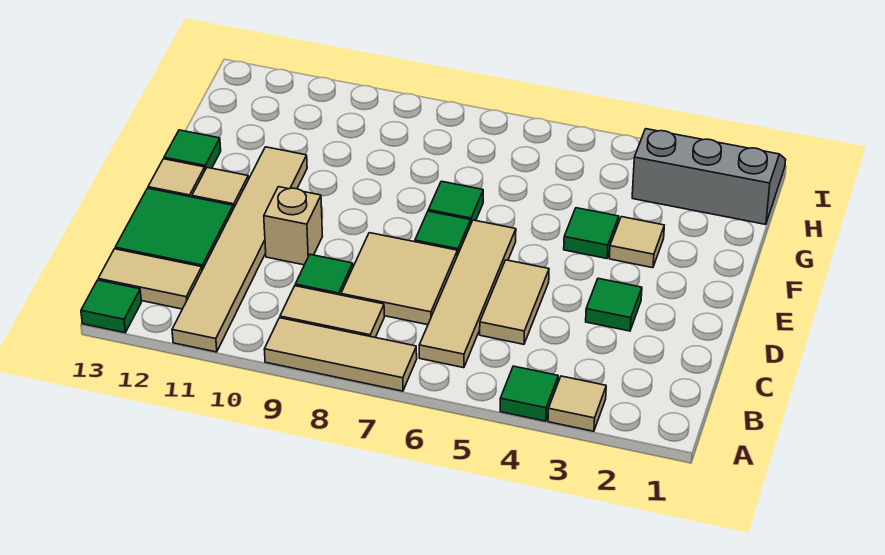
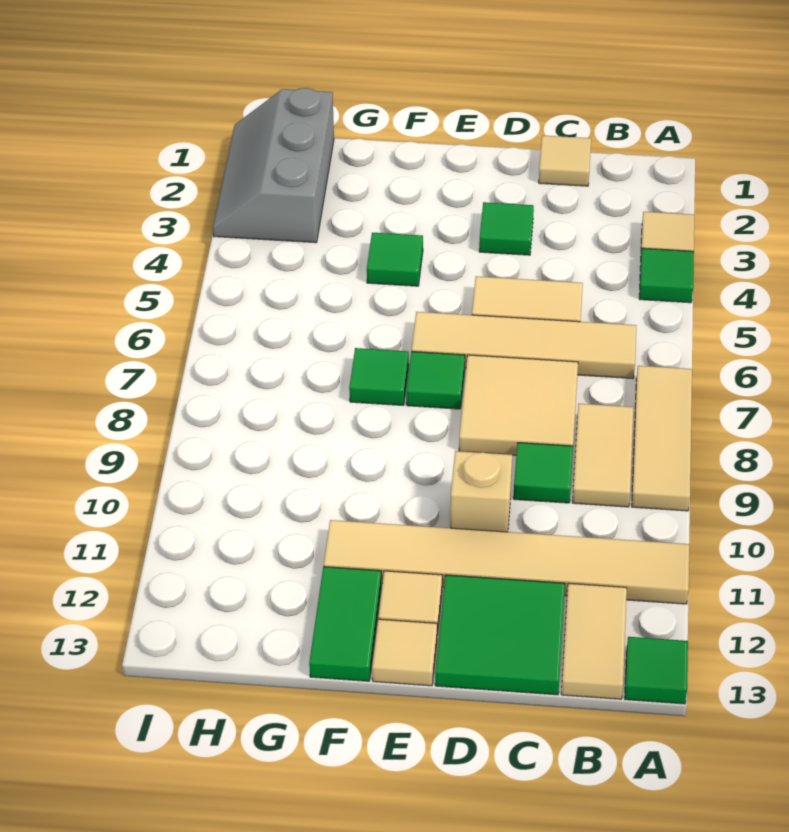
tan tile F3 level 1 -> tan tile C1 level 1
green tile F13 level 1 -> green tile F12:F13 level 1

